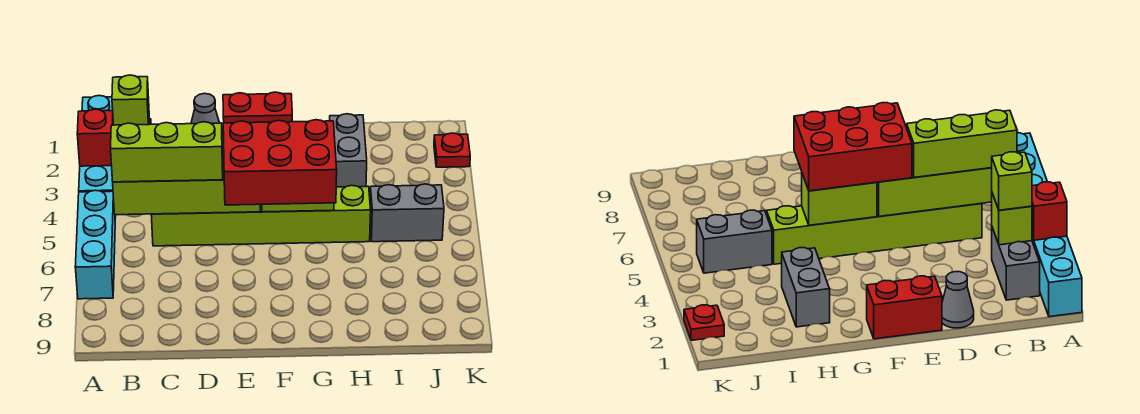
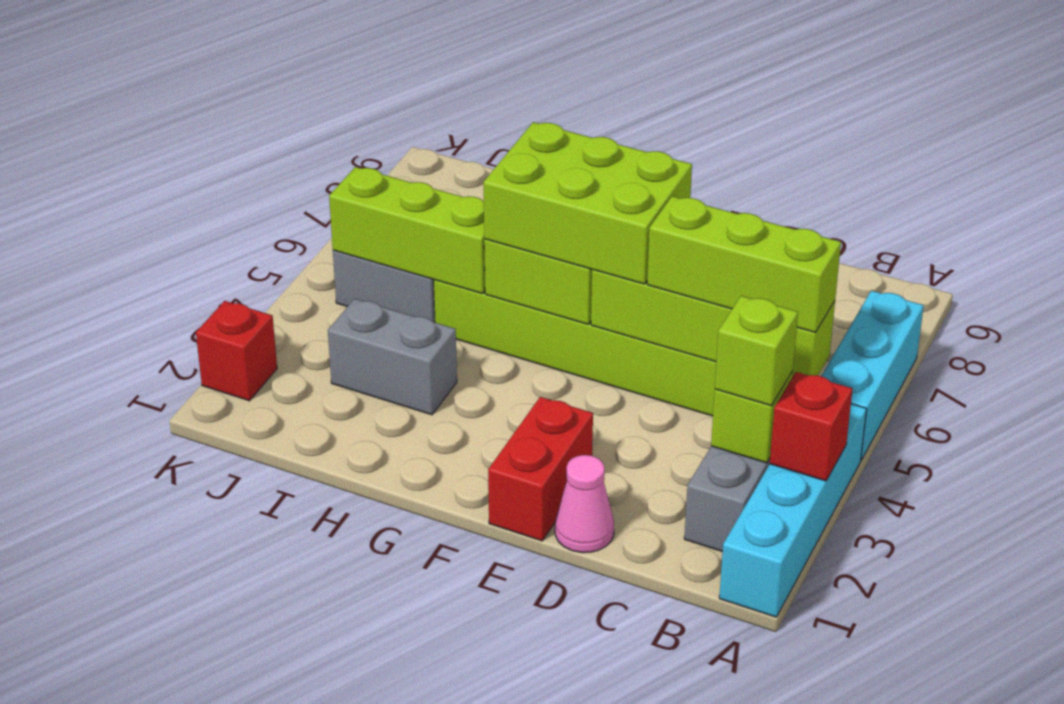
grey cone D1 level 1 -> pink cone D1 level 1
red brick E1:F1 level 1 -> red brick E1:E2 level 1
red brick E5:G6 level 3 -> lime brick E5:G6 level 3
grey brick H2:H3 level 1 -> grey brick H3:I3 level 1
none -> lime brick H5:J5 level 2
red plate K2 level 1 -> red brick K2 level 1

